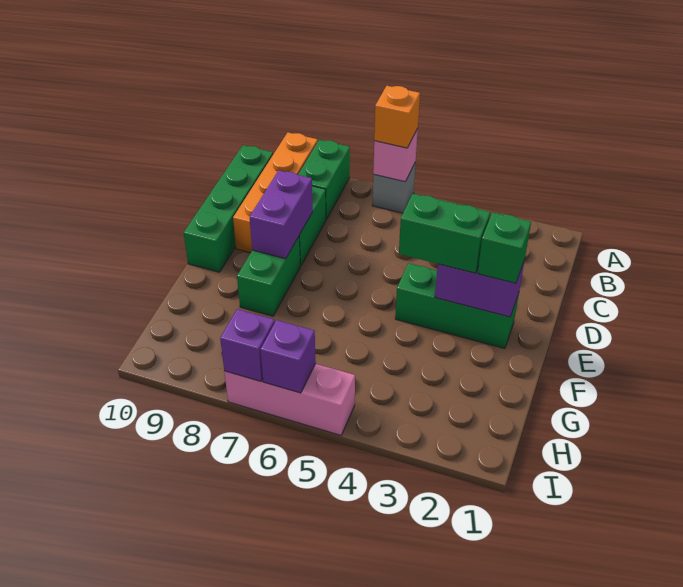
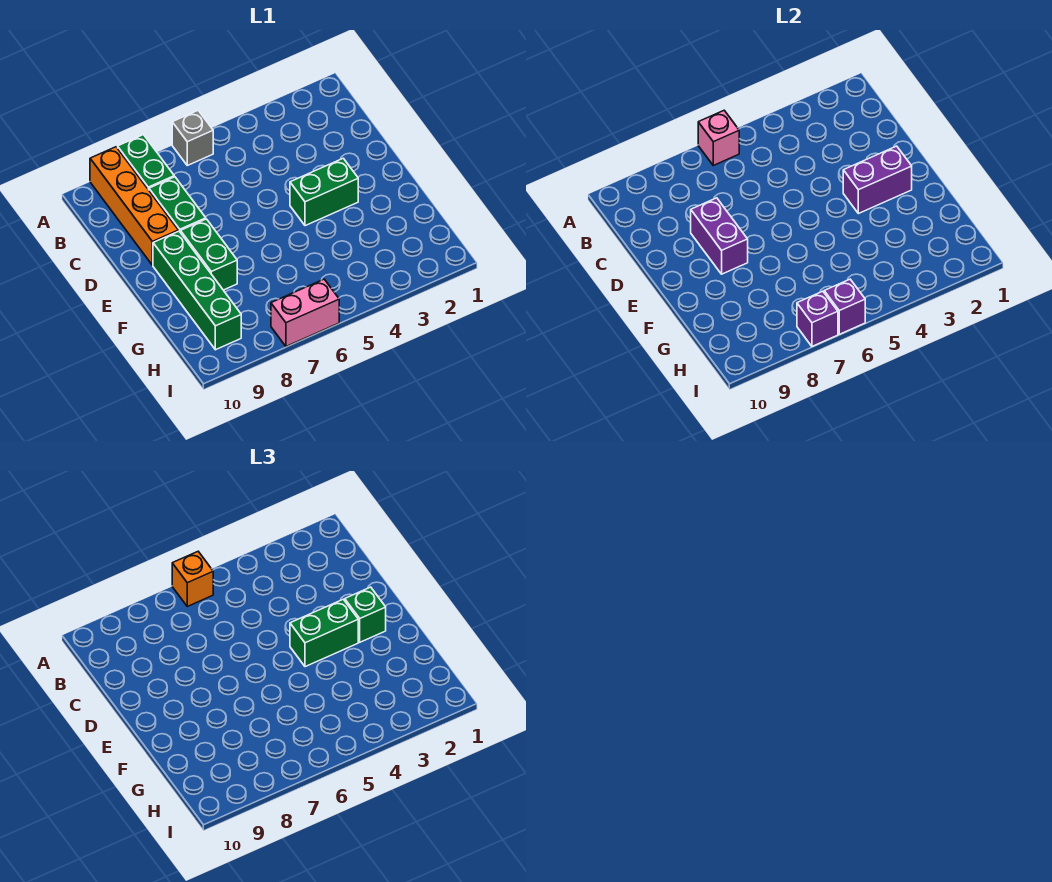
green brick B10:E10 level 1 -> green brick E9:H9 level 1
green brick E2:E4 level 1 -> green brick E3:E4 level 1
pink brick I5:I7 level 1 -> pink brick I6:I7 level 1

